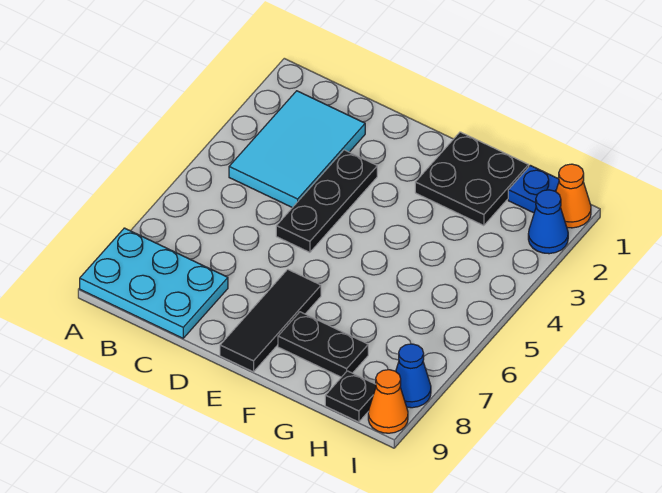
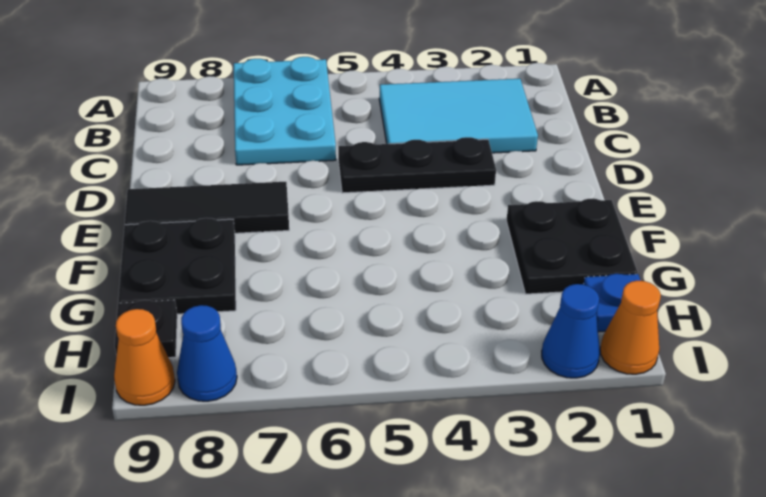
cyan plate A8:C9 level 1 -> cyan plate A6:C7 level 1
black plate F8:G8 level 1 -> black plate F8:G9 level 1

